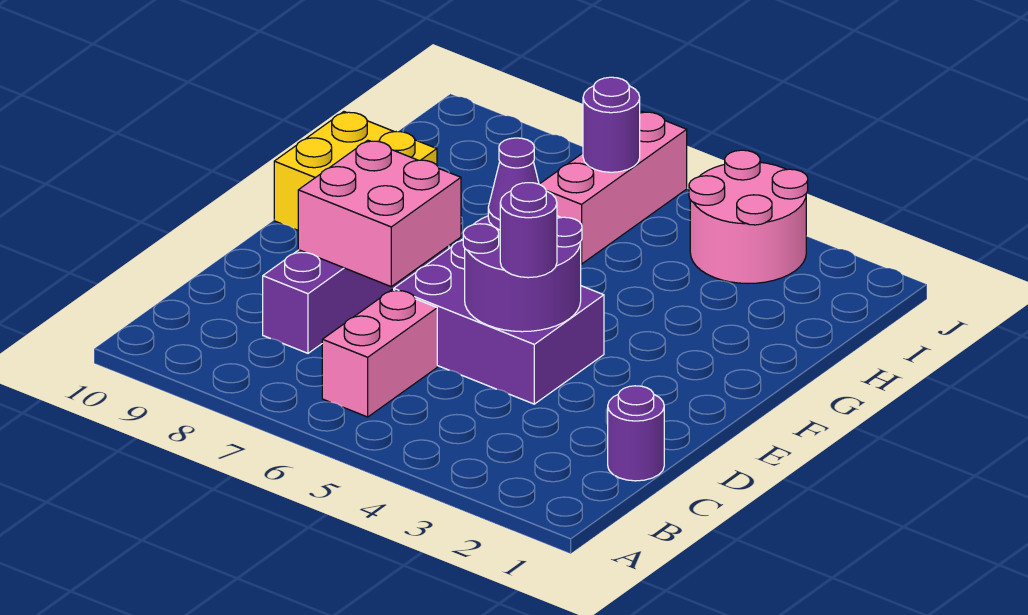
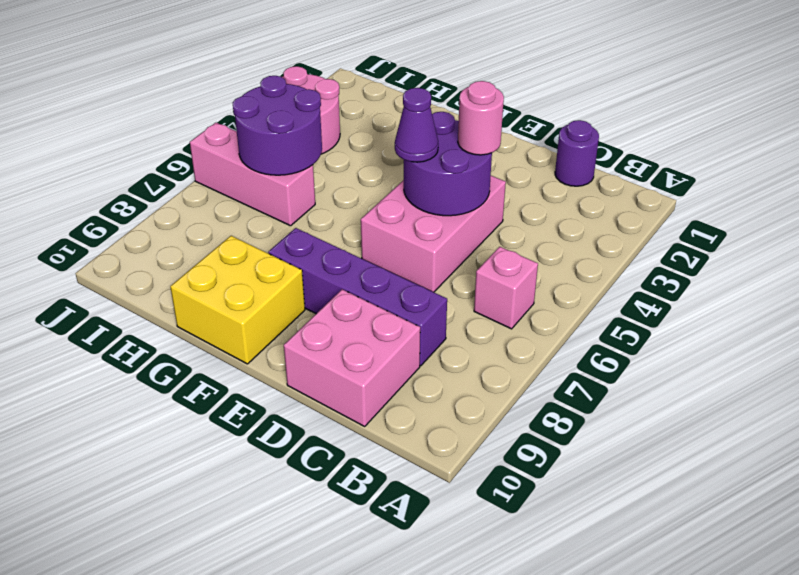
pink brick B6:C6 level 1 -> pink brick B6 level 1
purple brick D4:E6 level 1 -> pink brick D4:E6 level 1
purple round brick D4 level 3 -> pink round brick D4 level 3
pink brick D7:E8 level 2 -> pink brick C9:D10 level 1
purple round brick I6 level 2 -> purple round brick H5:I6 level 2

